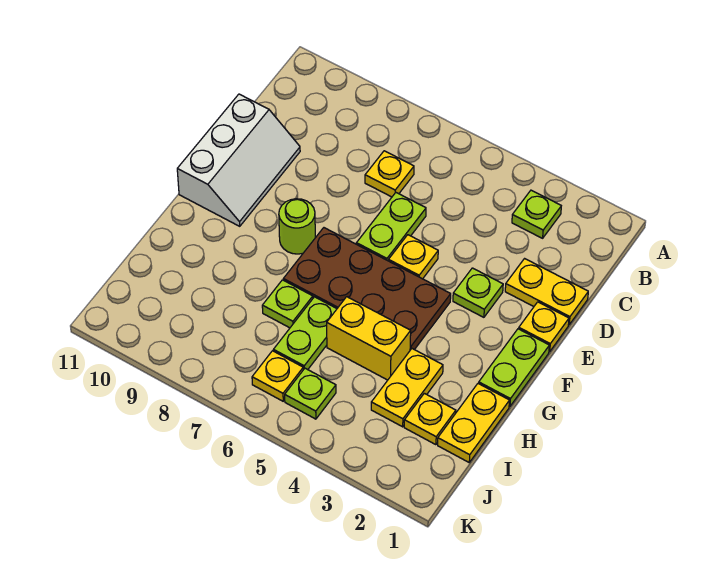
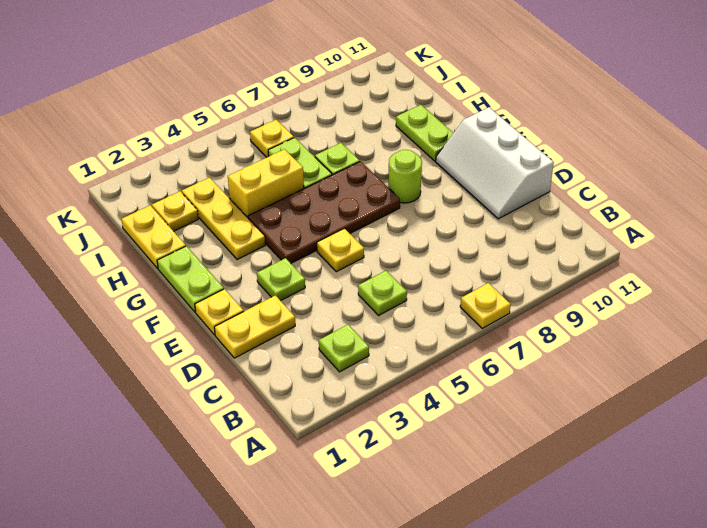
yellow plate C7 level 1 -> yellow plate A7 level 1
lime plate D6:E6 level 1 -> lime plate G10:H10 level 1
yellow plate H3:I3 level 1 -> yellow plate G3:I3 level 1
lime plate J5 level 1 -> lime plate C5 level 1

